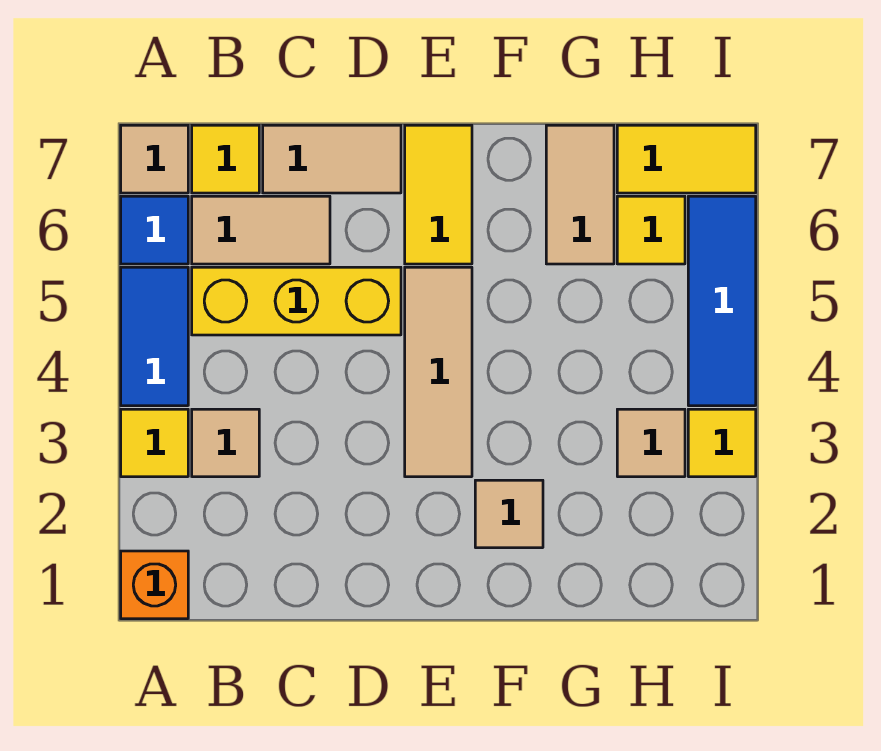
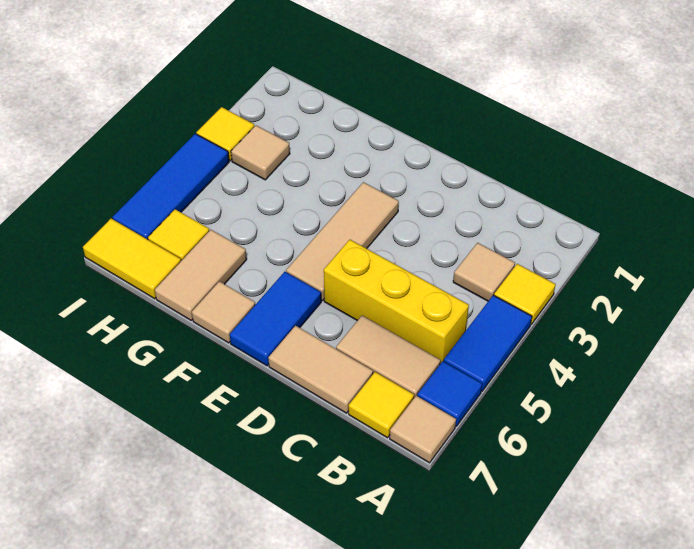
orange brick A1 level 1 -> none
yellow tile E6:E7 level 1 -> blue tile E6:E7 level 1
tan tile F2 level 1 -> tan tile F7 level 1

